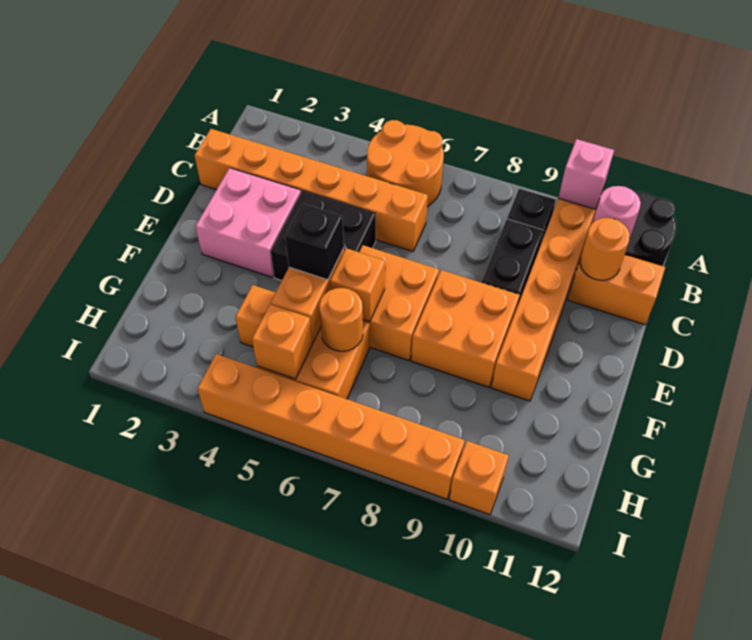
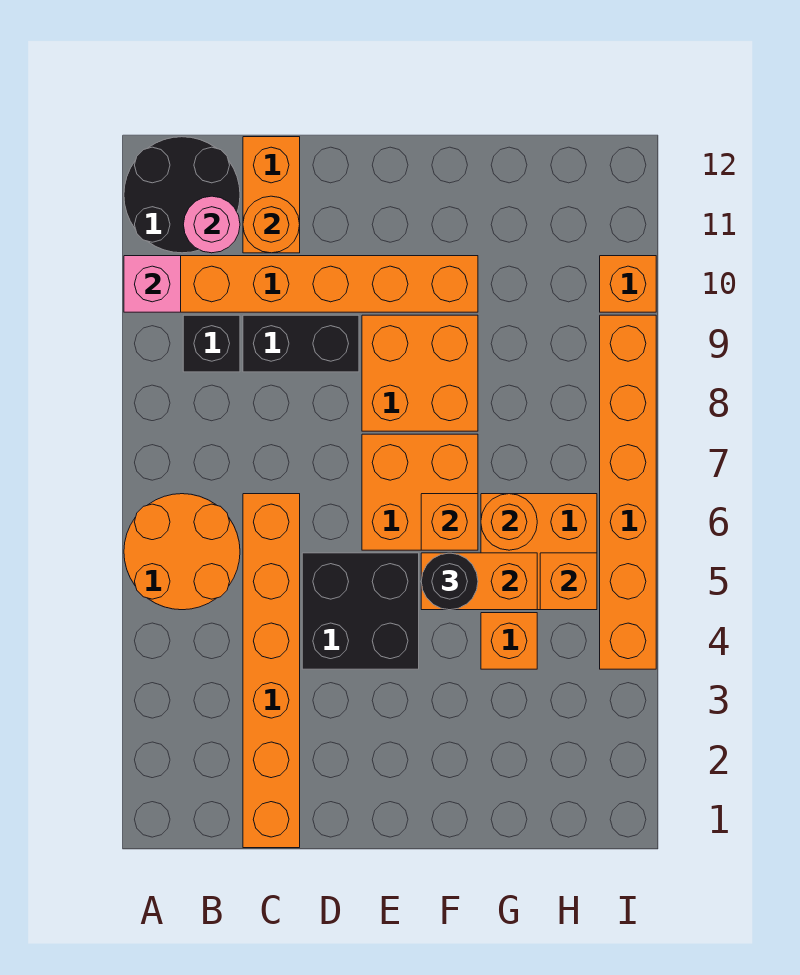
pink brick D2:E3 level 1 -> none
black brick F5 level 3 -> black round brick F5 level 3

